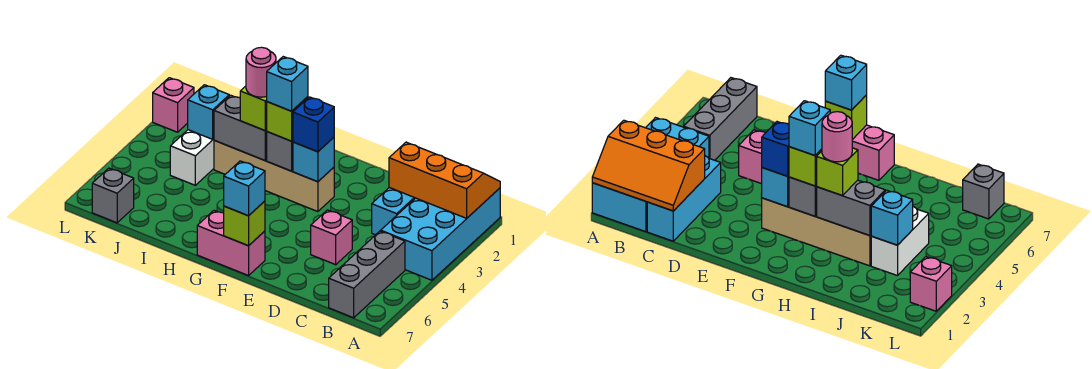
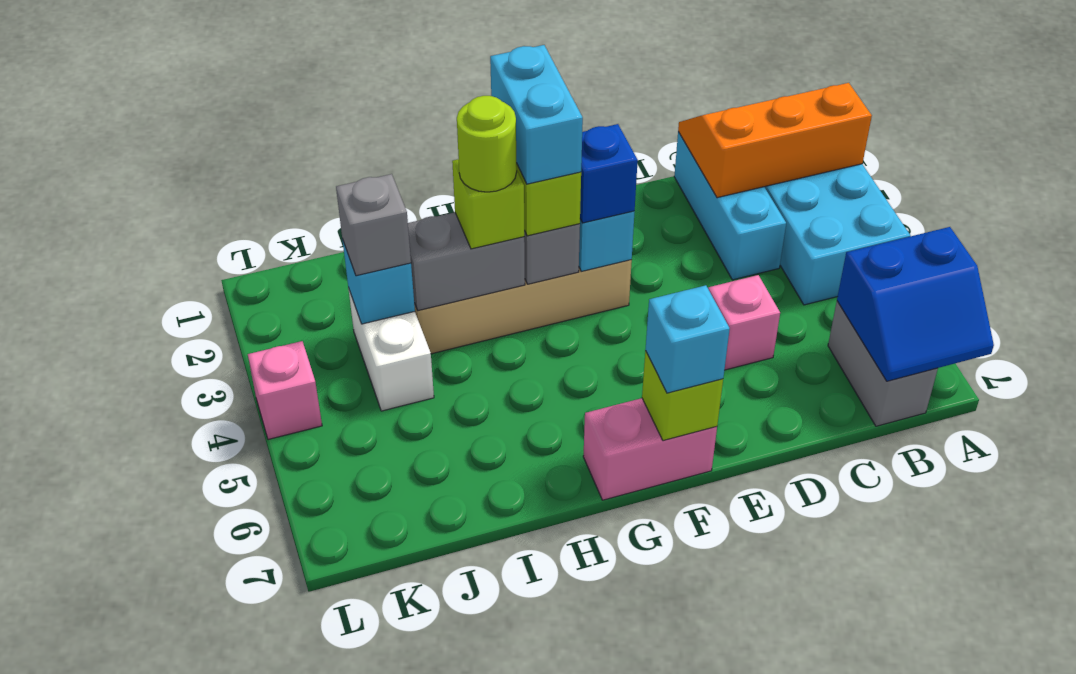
none -> blue slope A6:B7 level 2 top 6
grey brick B5:B7 level 1 -> grey brick B6:B7 level 1
cyan brick G3 level 4 -> cyan brick G2:G3 level 4
pink round brick H3 level 4 -> lime round brick H3 level 4
grey brick K7 level 1 -> grey brick J3 level 3
pink brick L2 level 1 -> pink brick L4 level 1

